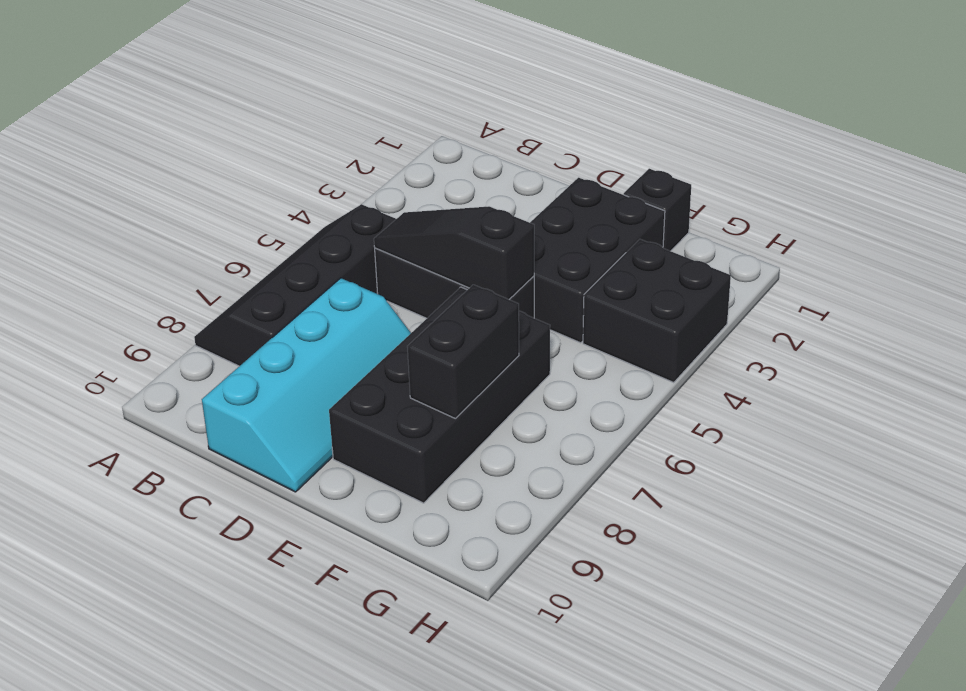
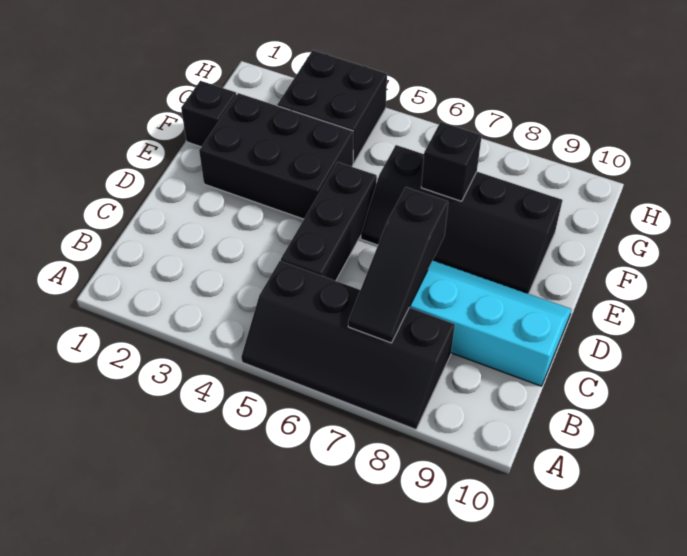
black slope C5:E5 level 2 top E -> black slope B7:D7 level 2 top D
black brick E6:F9 level 1 -> black slope E6:F9 level 1 top F
black brick F7:F8 level 2 -> black brick F7 level 2

